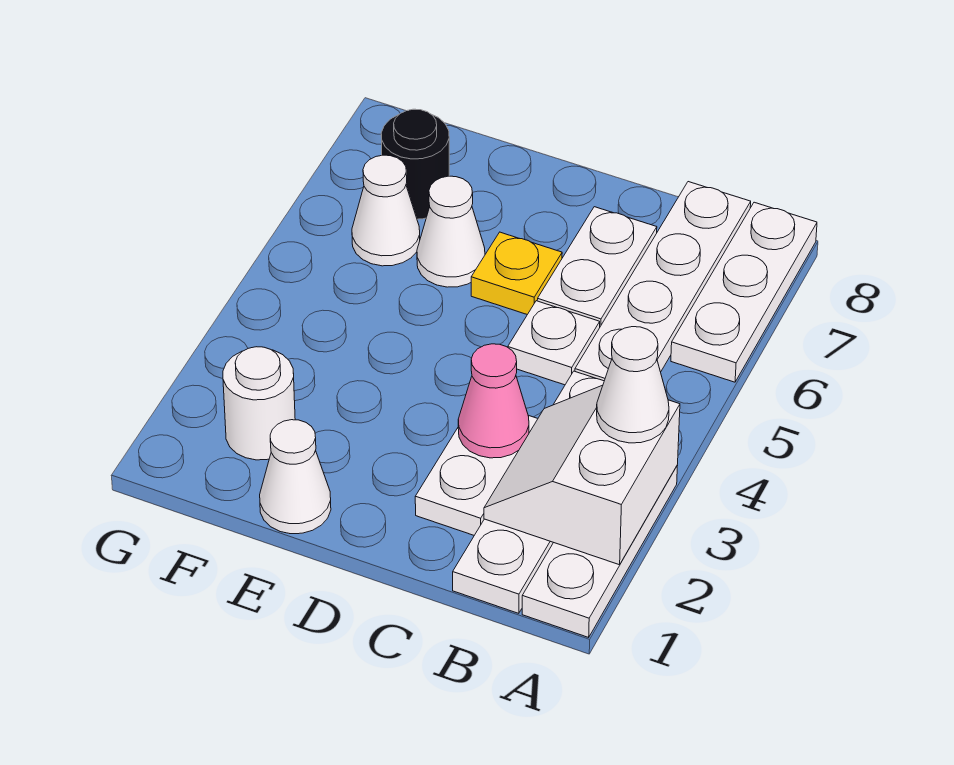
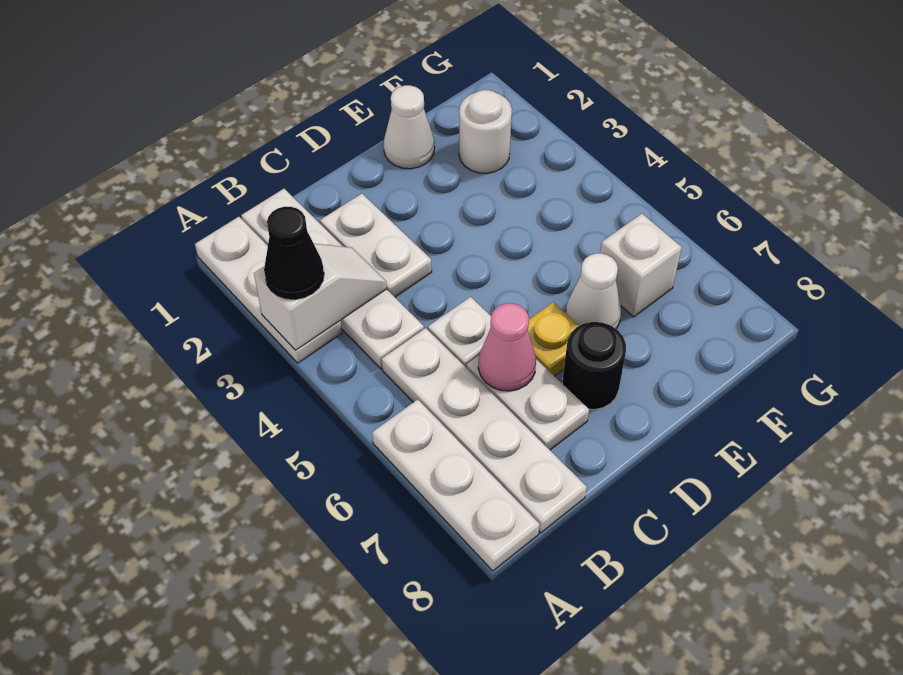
white slope A2:B3 level 2 top A -> white slope A3:B3 level 2 top A
white cone A3 level 3 -> black cone A3 level 3
pink cone C3 level 2 -> pink cone C6 level 2
white cone F6 level 1 -> white brick F6 level 1
black round brick F7 level 1 -> black round brick D7 level 1

